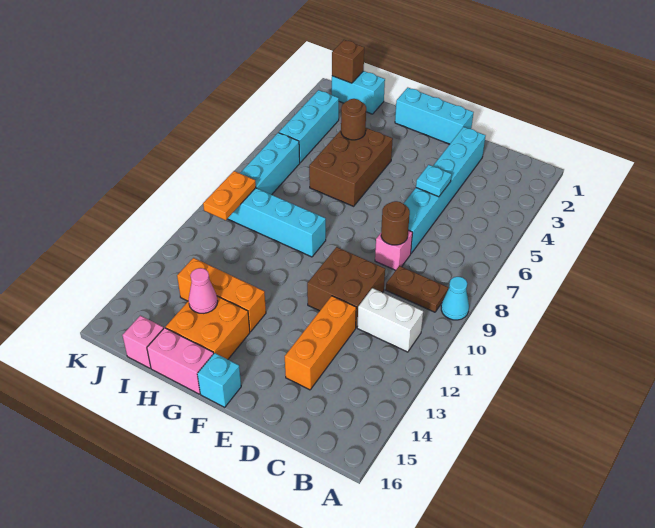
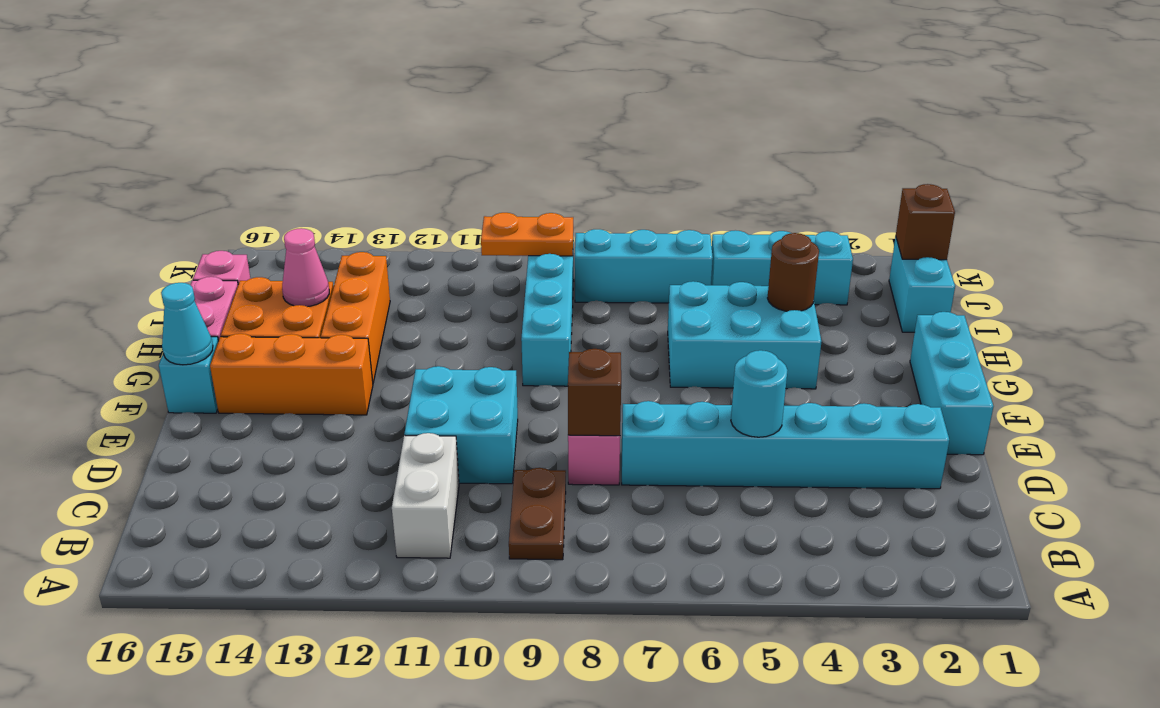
cyan cone A9 level 1 -> cyan cone F16 level 2
cyan plate D5 level 2 -> cyan round brick D5 level 2
brown round brick D8 level 2 -> brown brick D8 level 2
brown brick D10:E11 level 1 -> cyan brick D10:E11 level 1
orange brick D12:D14 level 1 -> orange brick F13:F15 level 1
brown brick G4:H6 level 1 -> cyan brick G4:H6 level 1

